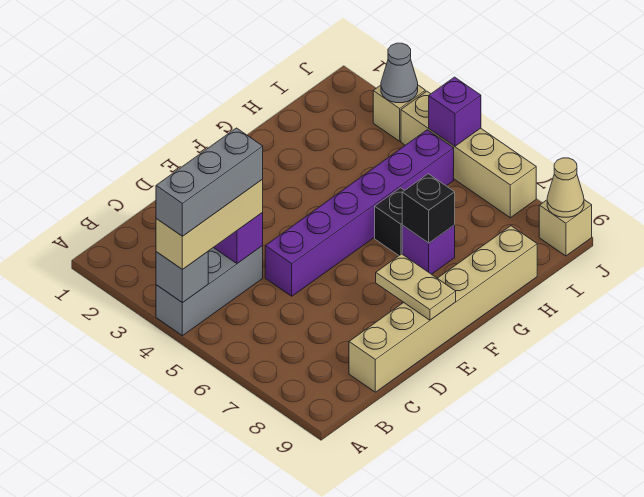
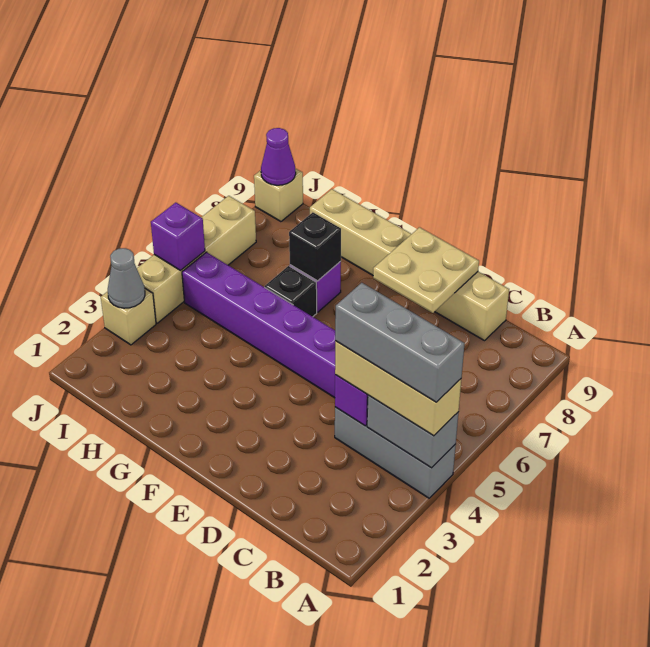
grey brick A4 level 2 -> grey brick A4:B4 level 2
tan plate E8:E9 level 2 -> tan plate D8:E9 level 2
tan cone J9 level 2 -> purple cone J9 level 2

